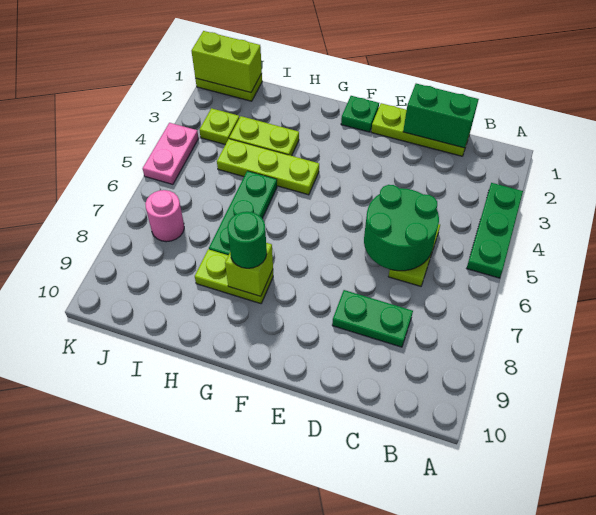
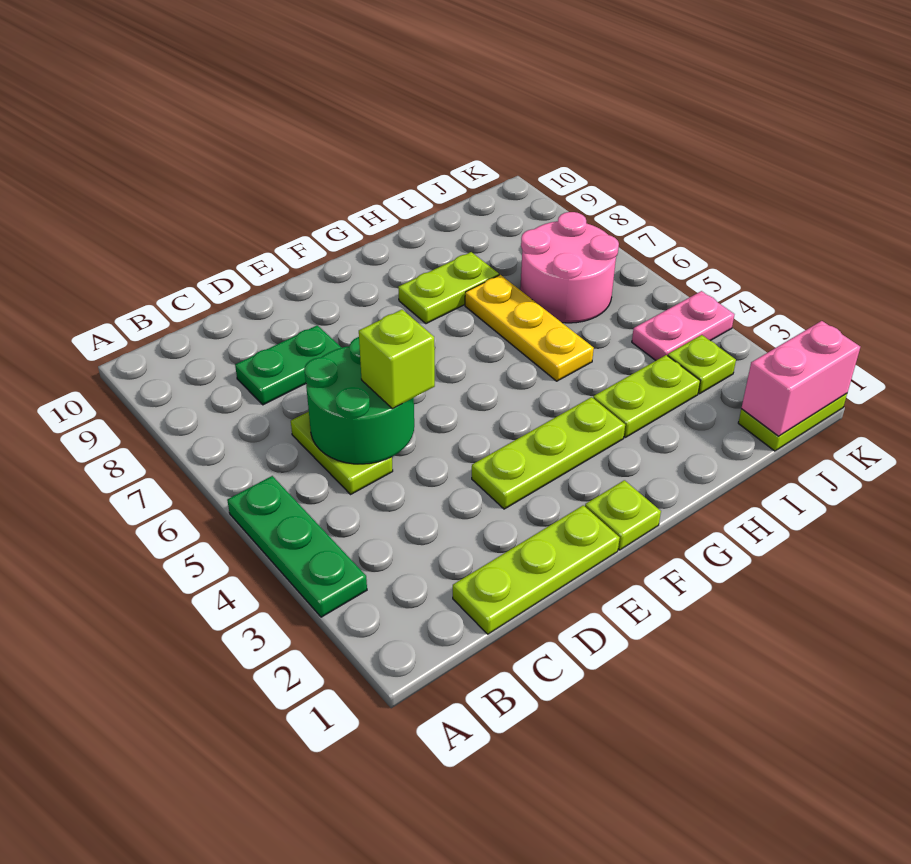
green brick C1:D1 level 2 -> none
green plate F1 level 1 -> lime plate F1 level 1
lime plate G4:I4 level 1 -> lime plate E3:G3 level 1
lime brick G8 level 2 -> lime brick D5 level 3
green round brick G8 level 3 -> none
green plate H5:H7 level 1 -> yellow plate H5:H7 level 1
lime brick J1:K1 level 2 -> pink brick J1:K1 level 2
pink round brick J7 level 1 -> pink round brick I6:J7 level 1
pink plate K4:K5 level 1 -> pink plate J4:K4 level 1

